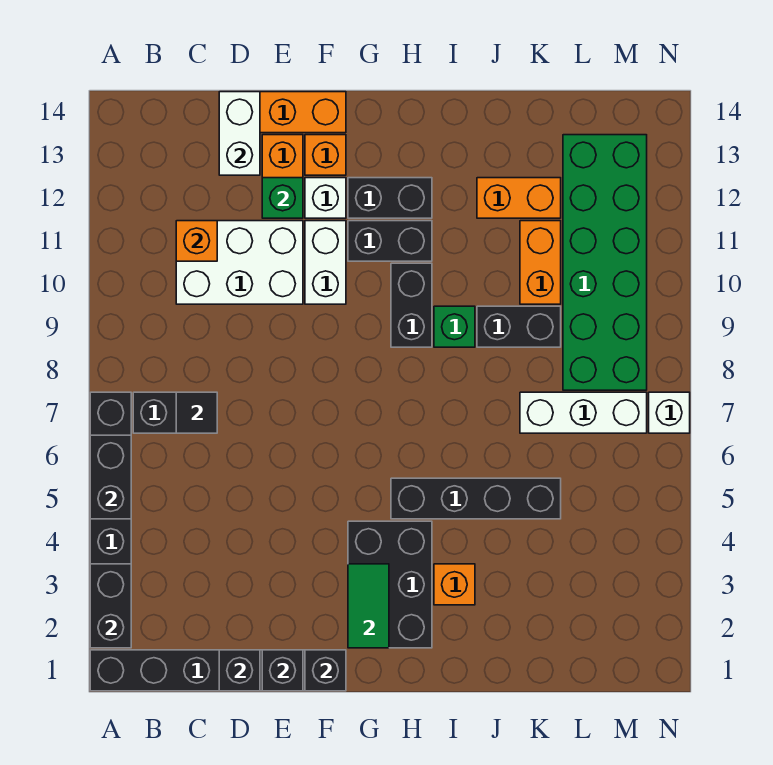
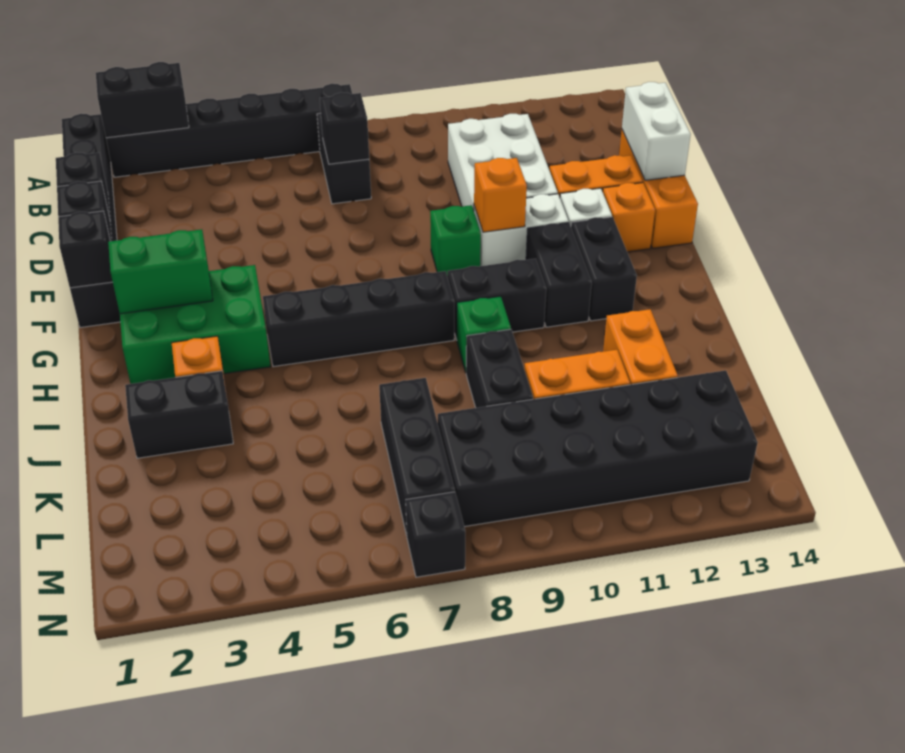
black brick A5:A6 level 2 -> black brick J2:J3 level 1
black tile C7 level 2 -> black brick C7 level 2
orange brick C11 level 2 -> orange brick F10 level 2
white brick D13:D14 level 2 -> white brick D14:E14 level 2
green brick E12 level 2 -> green brick F9 level 1
black brick G2:H4 level 1 -> green brick G2:H4 level 1
green tile G2:G3 level 2 -> green brick G2:G3 level 2
black brick H5:K5 level 1 -> black brick H5:H8 level 1
white brick K7:M7 level 1 -> black brick K7:M7 level 1
green brick L8:M13 level 1 -> black brick L8:M13 level 1
white brick N7 level 1 -> black brick N7 level 1

